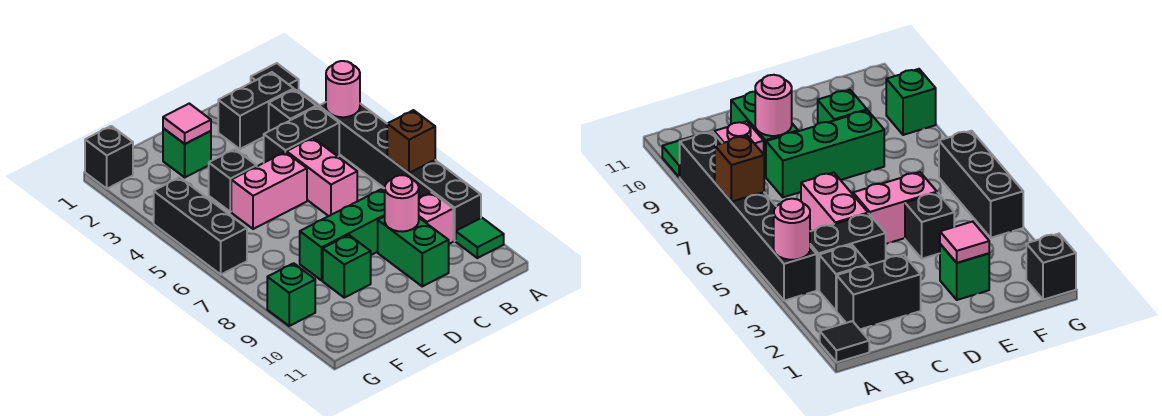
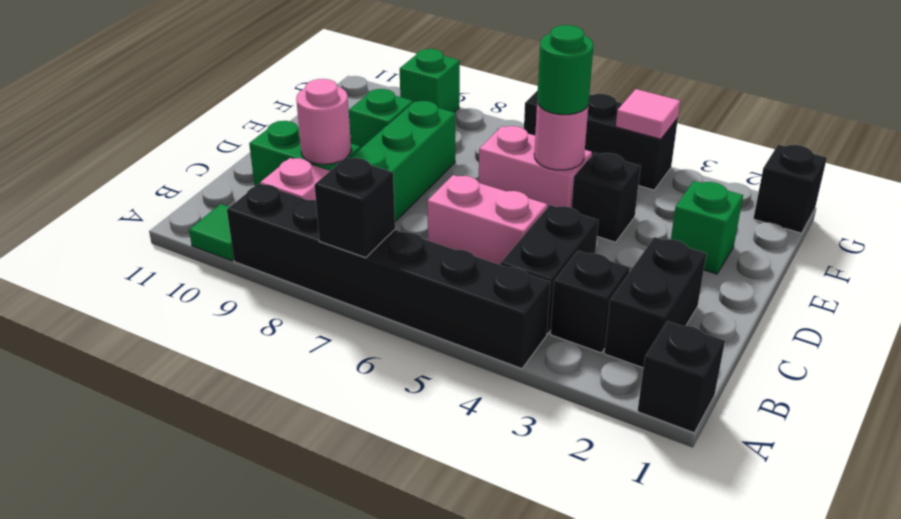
black tile A1 level 1 -> black brick A1 level 1
pink round brick A4 level 2 -> pink round brick E5 level 2
brown brick A7 level 2 -> black brick A7 level 2
pink brick D5:E5 level 1 -> pink brick E5:E6 level 1
pink tile E2 level 2 -> pink tile G4 level 2
none -> green round brick E5 level 3

